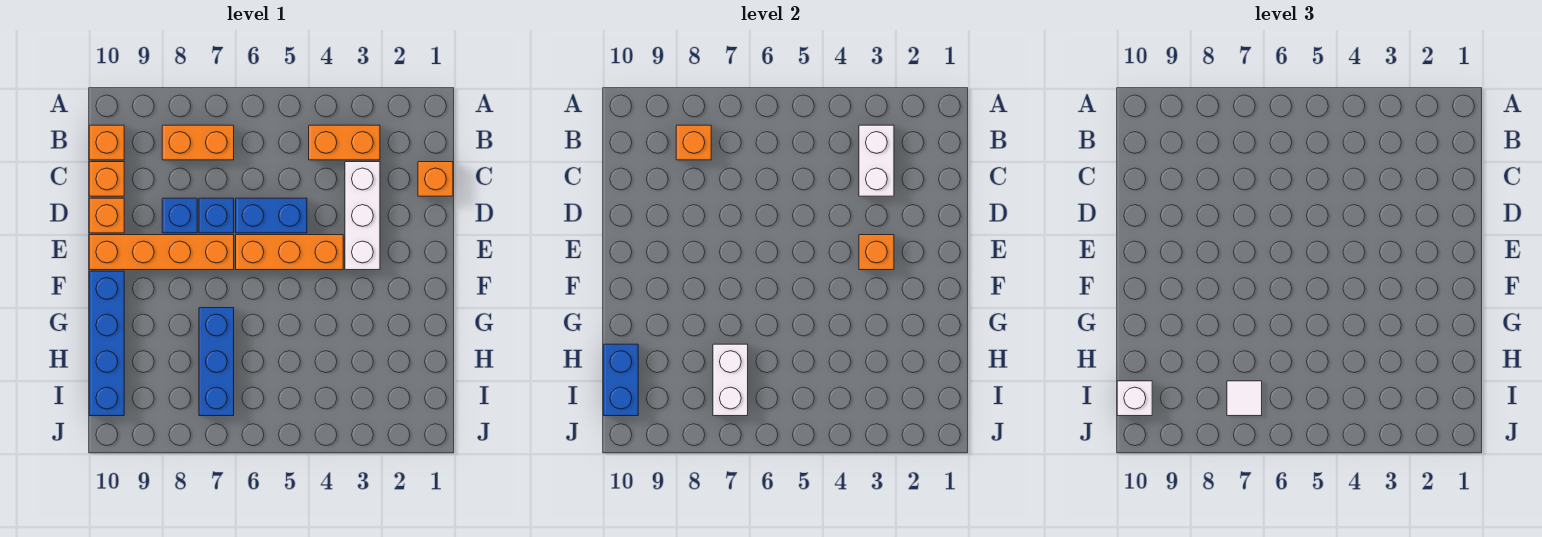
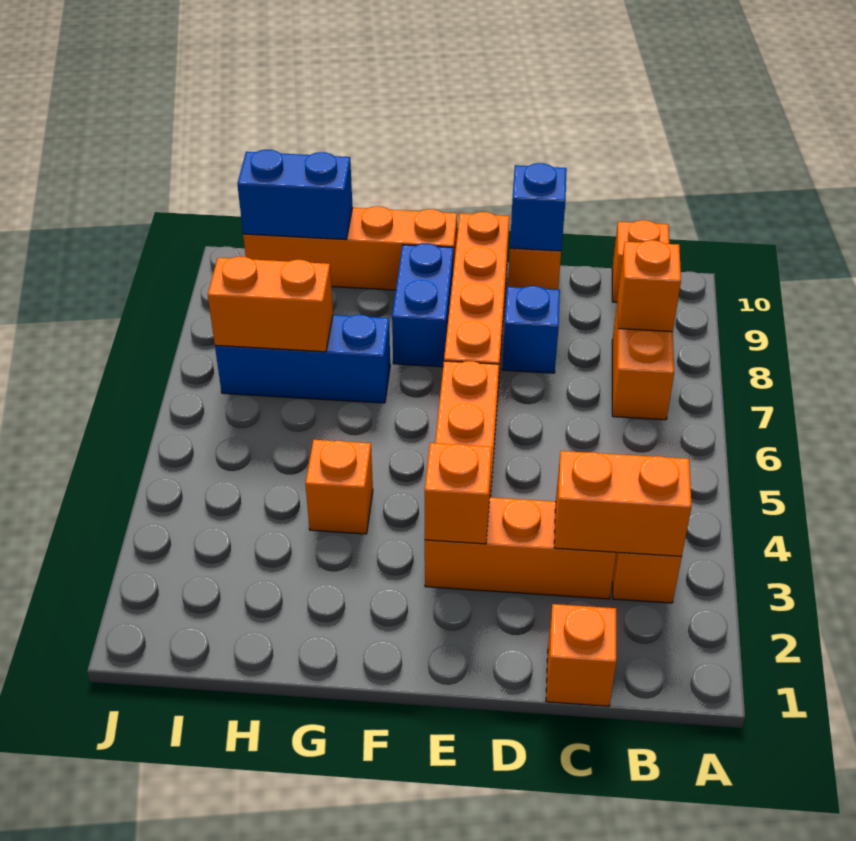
white brick B3:C3 level 2 -> orange brick B3:C3 level 2
white brick C3:E3 level 1 -> orange brick C3:E3 level 1
orange brick C10 level 1 -> orange brick G4 level 1
blue brick D5:D6 level 1 -> blue brick F8:F9 level 1
blue brick D7 level 1 -> blue brick D10 level 2
blue brick F10:I10 level 1 -> orange brick F10:I10 level 1
white brick H7:I7 level 2 -> orange brick H7:I7 level 2
white tile I7 level 3 -> none
white brick I10 level 3 -> none

